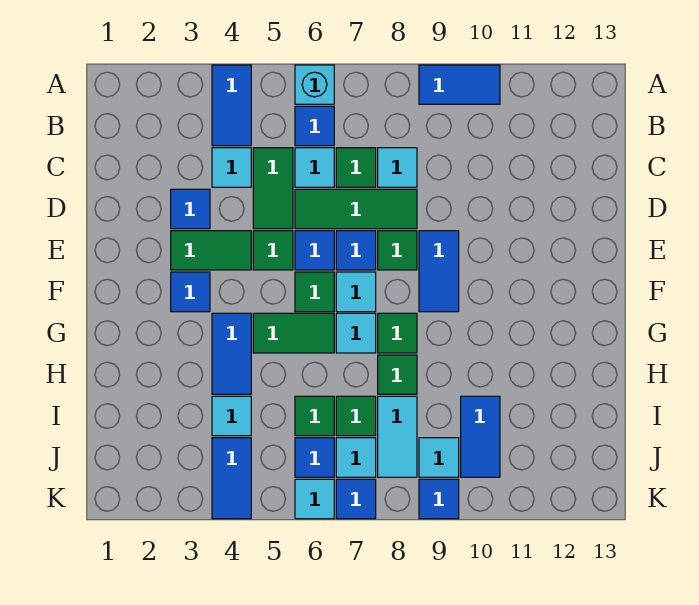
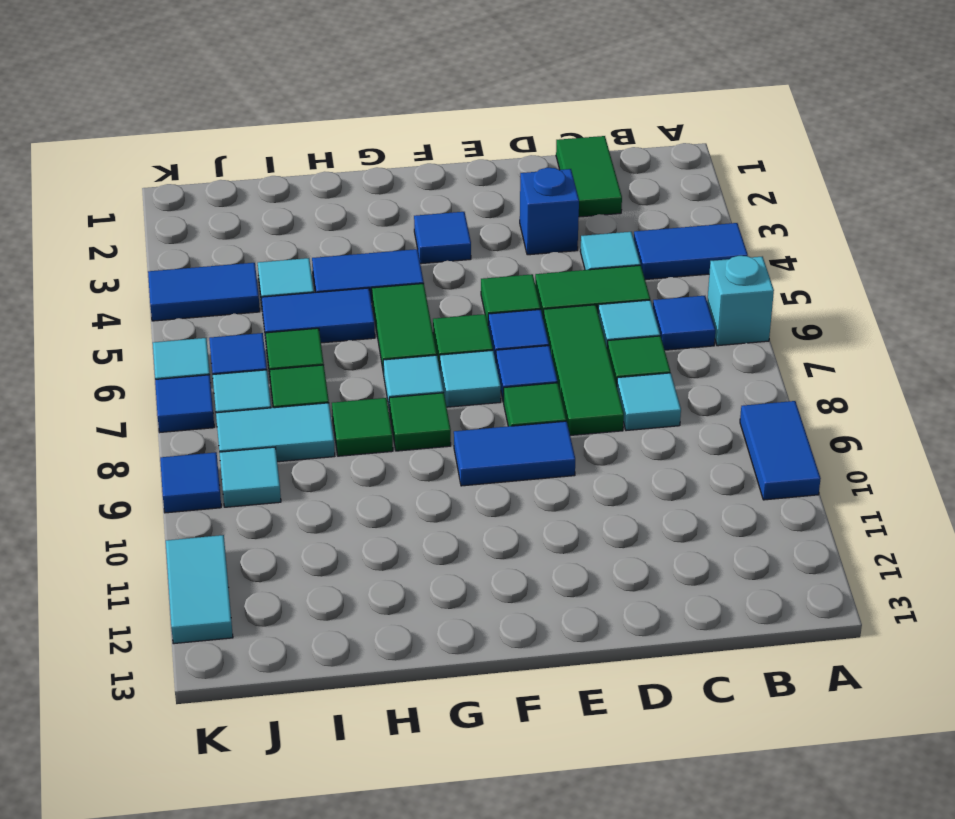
blue tile D3 level 1 -> blue brick D3 level 1
green tile E3:E4 level 1 -> green tile C1:C2 level 1
blue tile I10:J10 level 1 -> blue tile H5:I5 level 1
none -> cyan tile K11:K12 level 1

